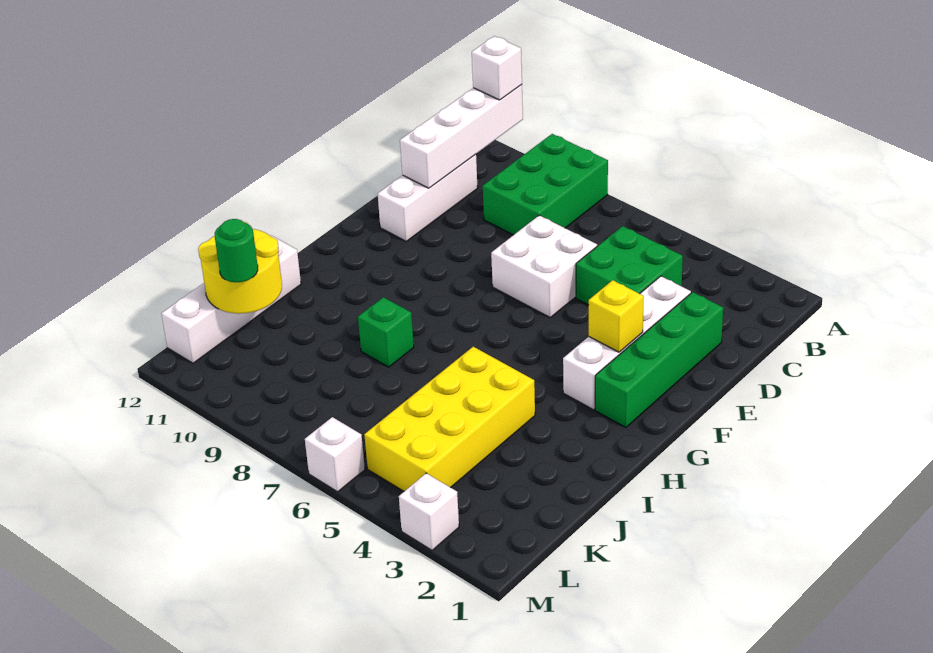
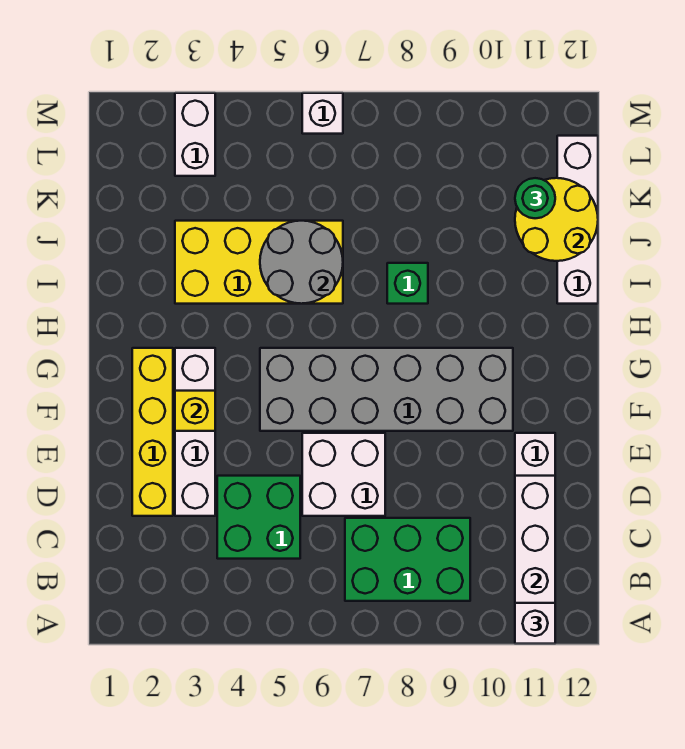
green brick A8:C9 level 1 -> green brick B7:C9 level 1
green brick D2:G2 level 1 -> yellow brick D2:G2 level 1
none -> grey brick F5:G10 level 1
yellow brick I4:L5 level 1 -> yellow brick I3:J6 level 1
none -> grey round brick I5:J6 level 2
white brick M3 level 1 -> white brick L3:M3 level 1

